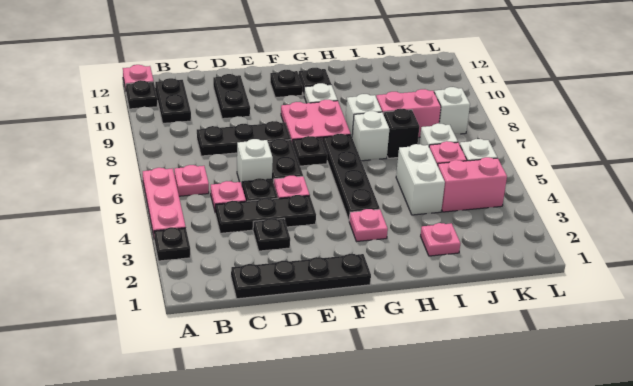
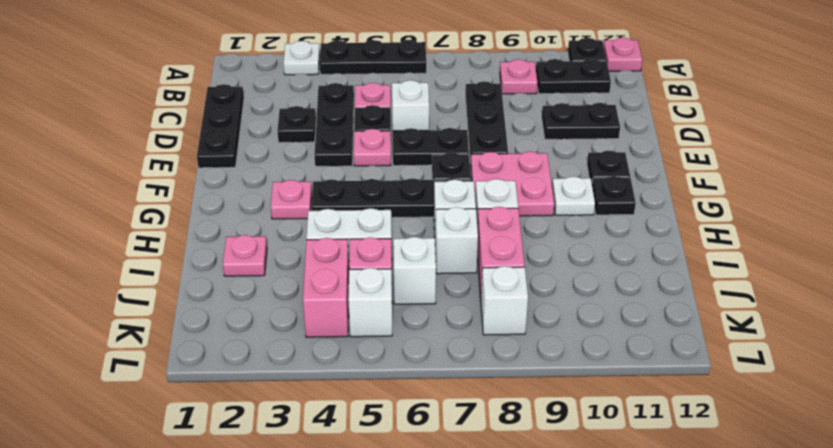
black plate A3 level 1 -> white plate A3 level 1
pink plate A4:A6 level 1 -> black plate A4:A6 level 1
pink plate B6 level 1 -> pink plate B9 level 1
black plate C1:F1 level 1 -> black plate C1:E1 level 1
black brick I7 level 1 -> white brick I7 level 1

